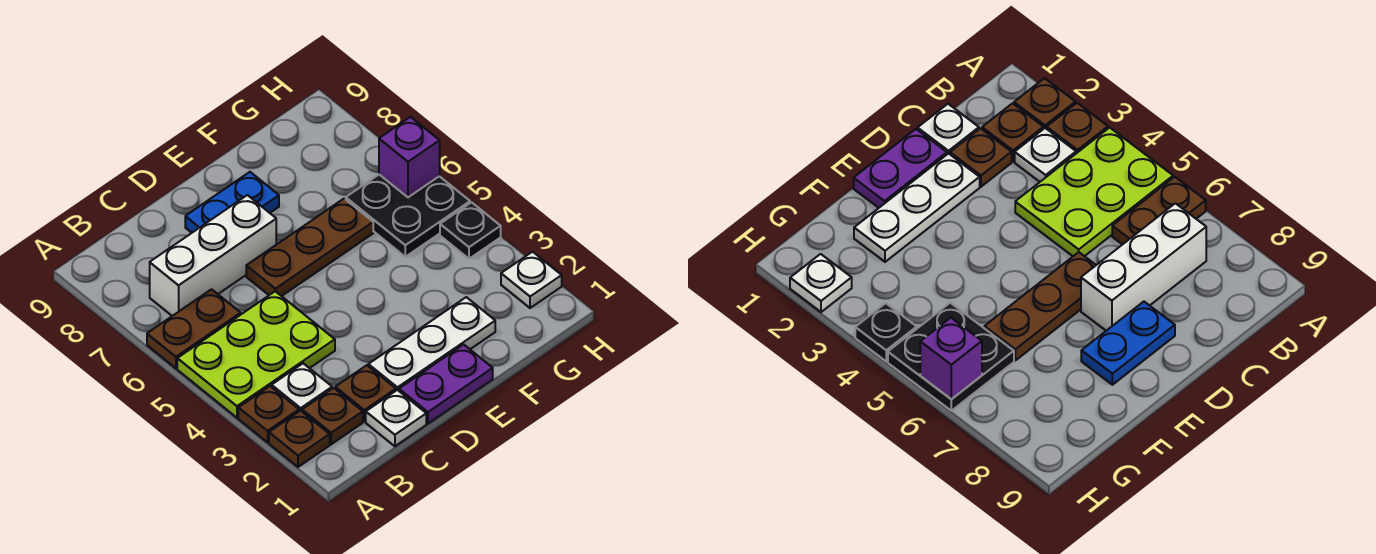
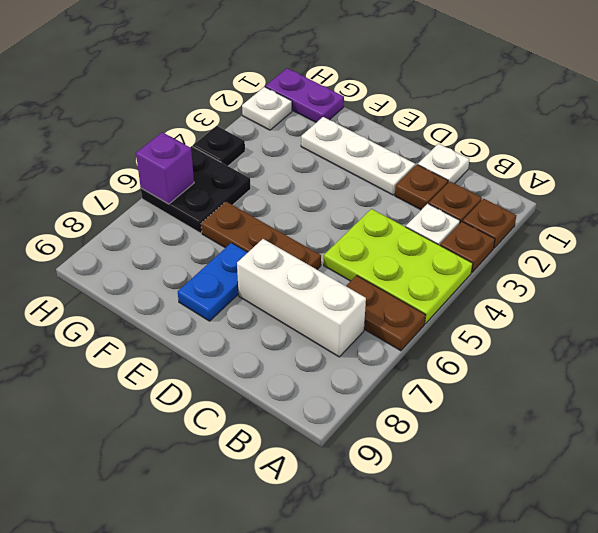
purple plate D1:E1 level 1 -> purple plate G1:H1 level 1
blue plate D8:E8 level 1 -> blue plate E7:E8 level 1

